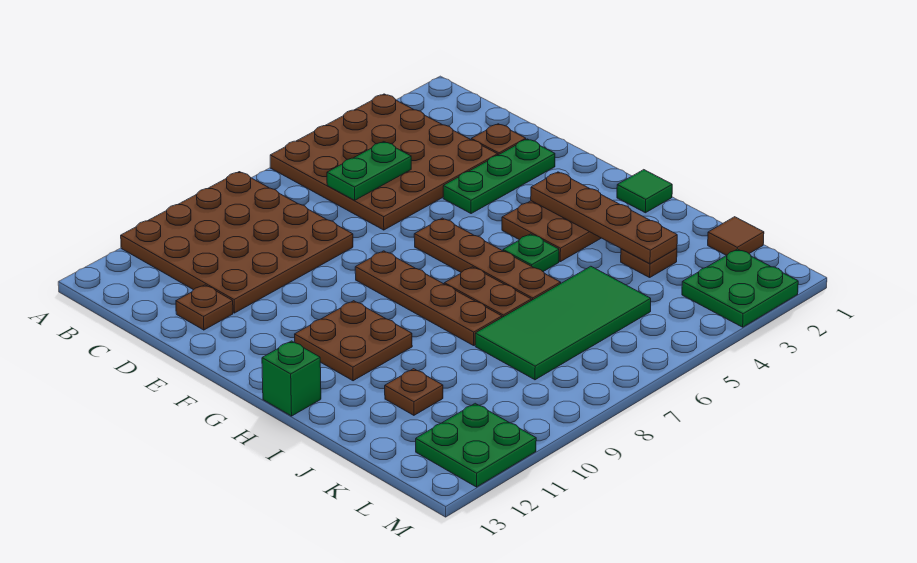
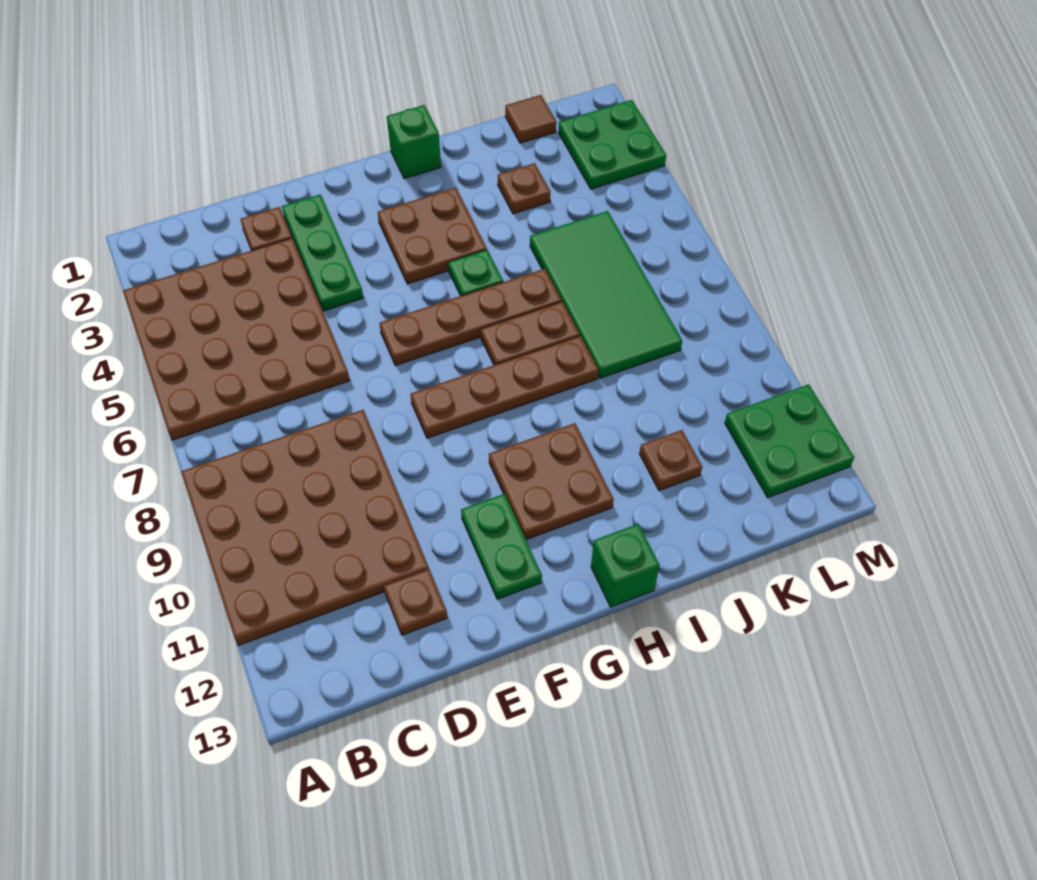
green plate C5:C6 level 2 -> green plate F11:F12 level 1
brown plate G3:J3 level 2 -> none
green tile H1 level 1 -> green brick H1 level 1

